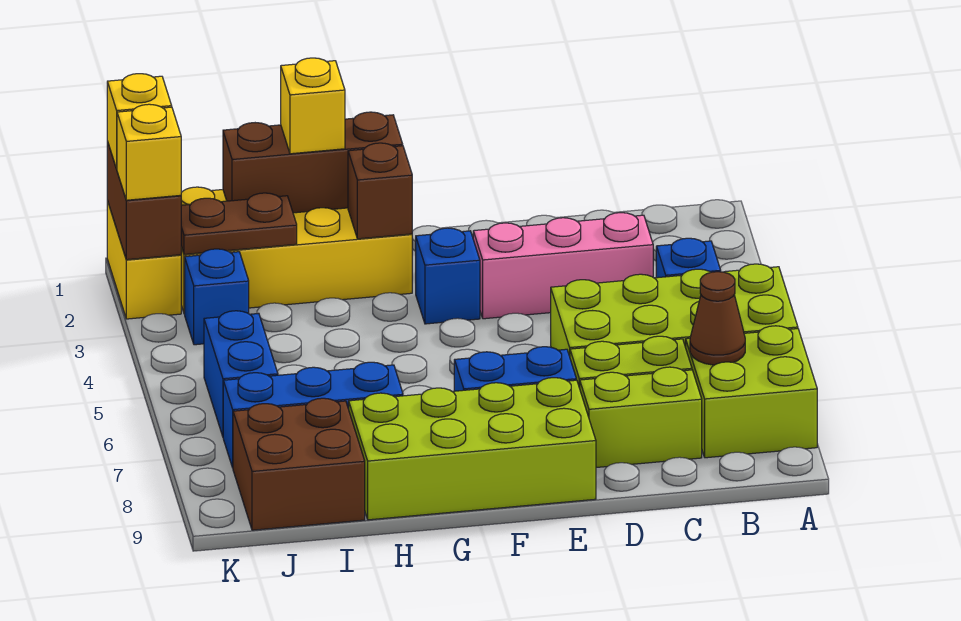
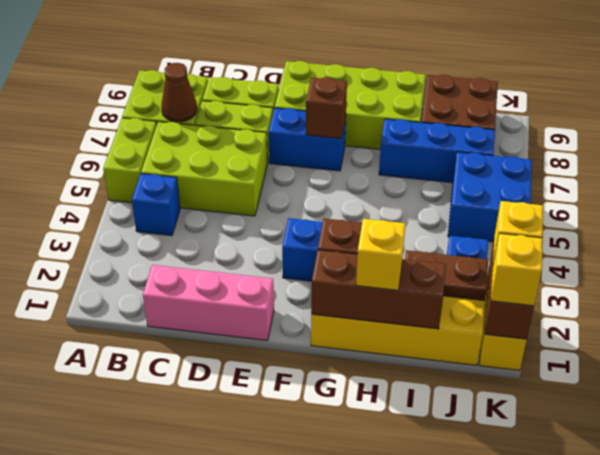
pink brick C3:E3 level 1 -> pink brick C1:E1 level 1
none -> brown brick F7 level 2
blue brick J5:J6 level 1 -> blue brick J5:K6 level 1

